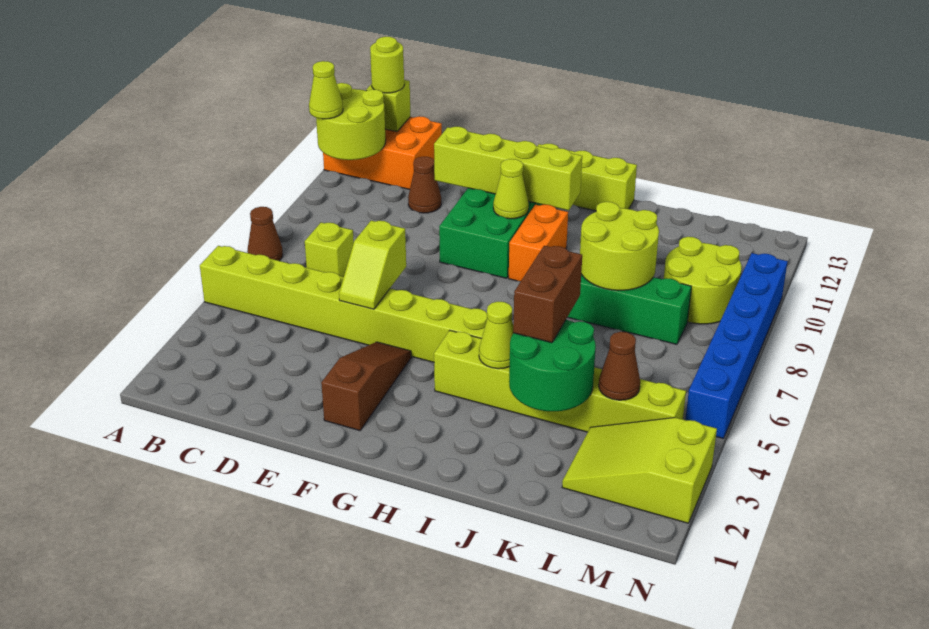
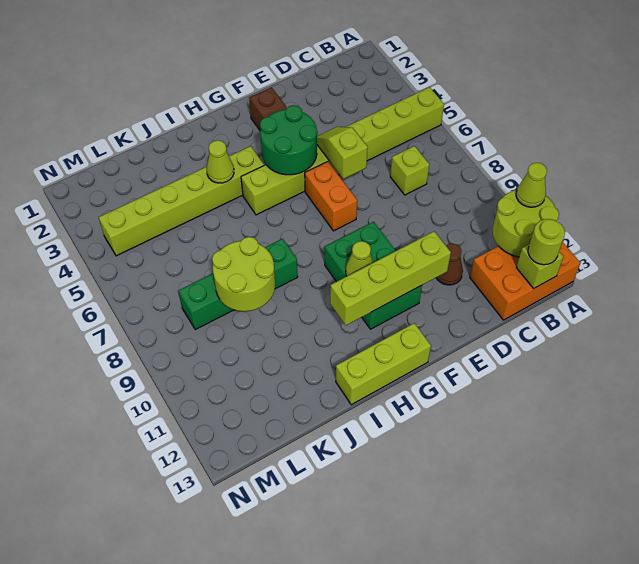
brown cone A7 level 1 -> none
orange brick H9:H10 level 1 -> orange brick F6:F7 level 1
green round brick J3:K4 level 2 -> green round brick F4:G5 level 2
brown brick J4:J5 level 3 -> none
lime slope L2:N3 level 1 top N -> none
brown cone L4 level 2 -> none
lime round brick L9:M10 level 1 -> none
blue brick N5:N10 level 1 -> none

